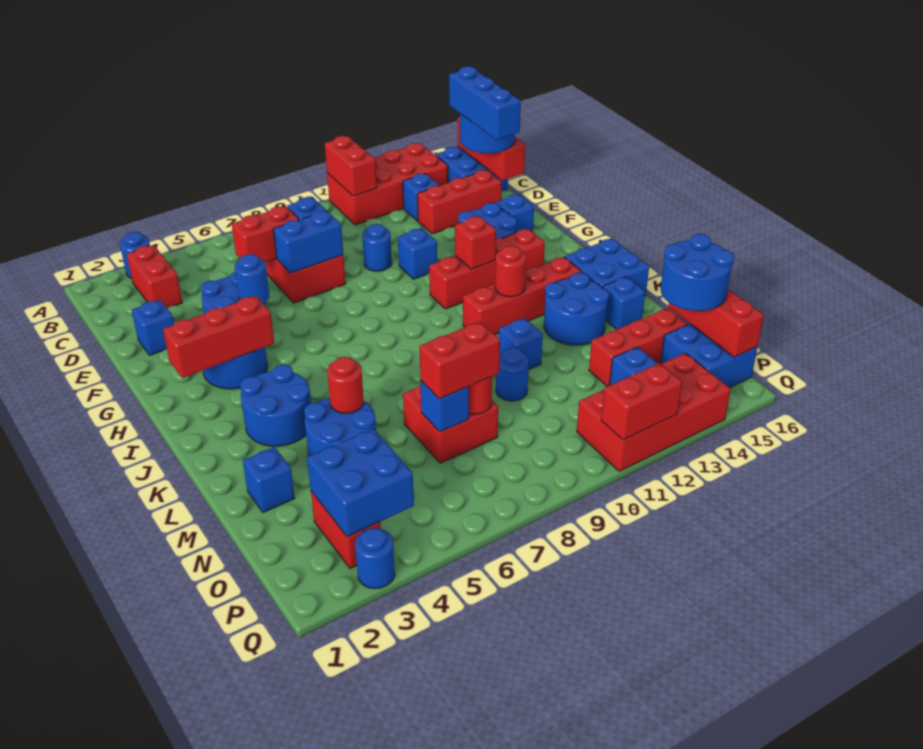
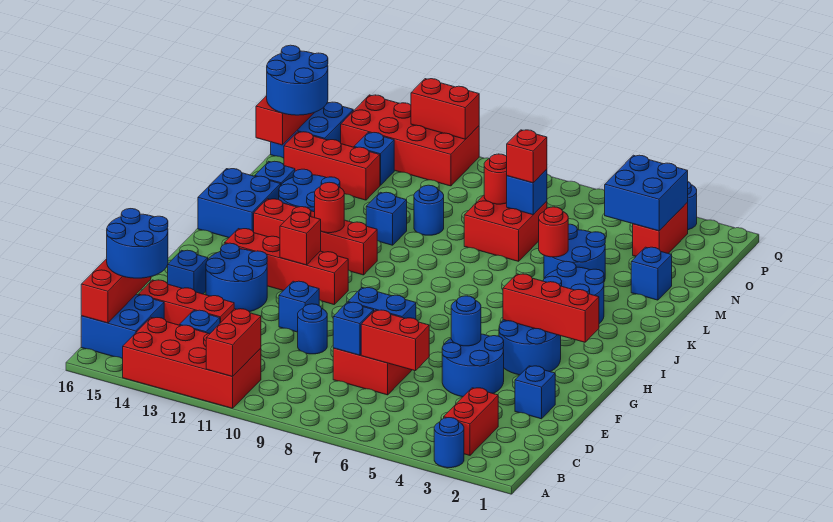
blue brick C15:E15 level 4 -> none
red brick N7:N8 level 3 -> red brick N7 level 3

